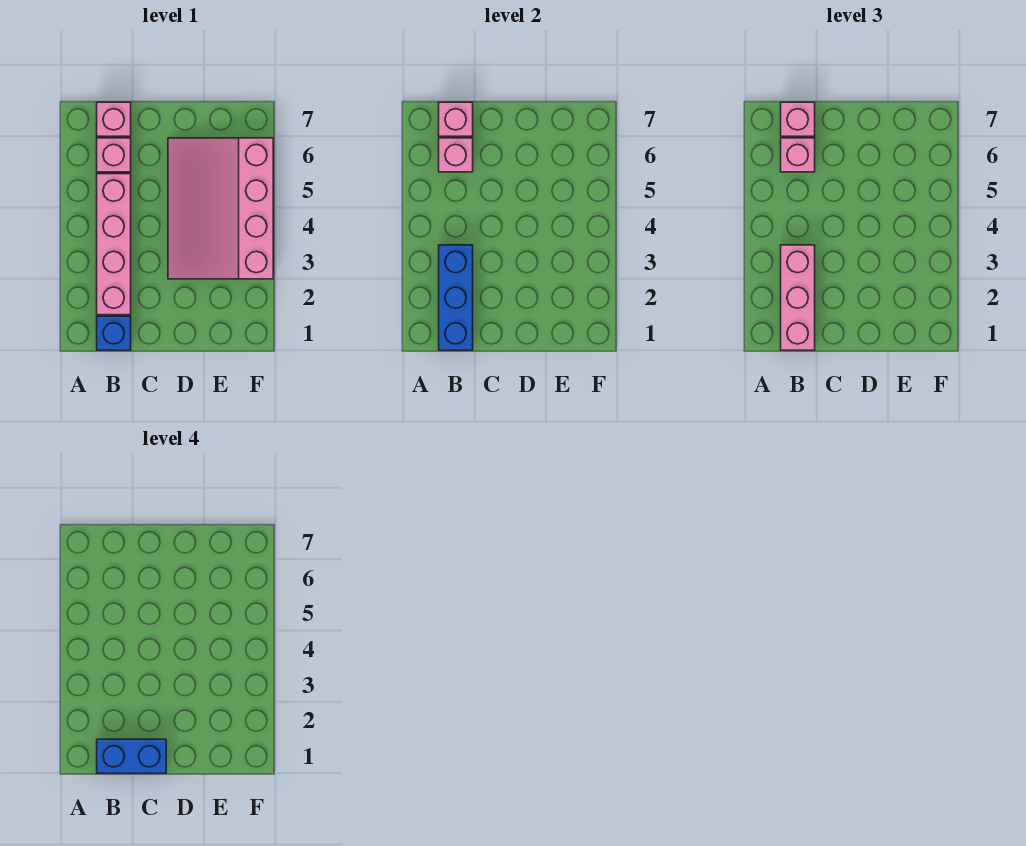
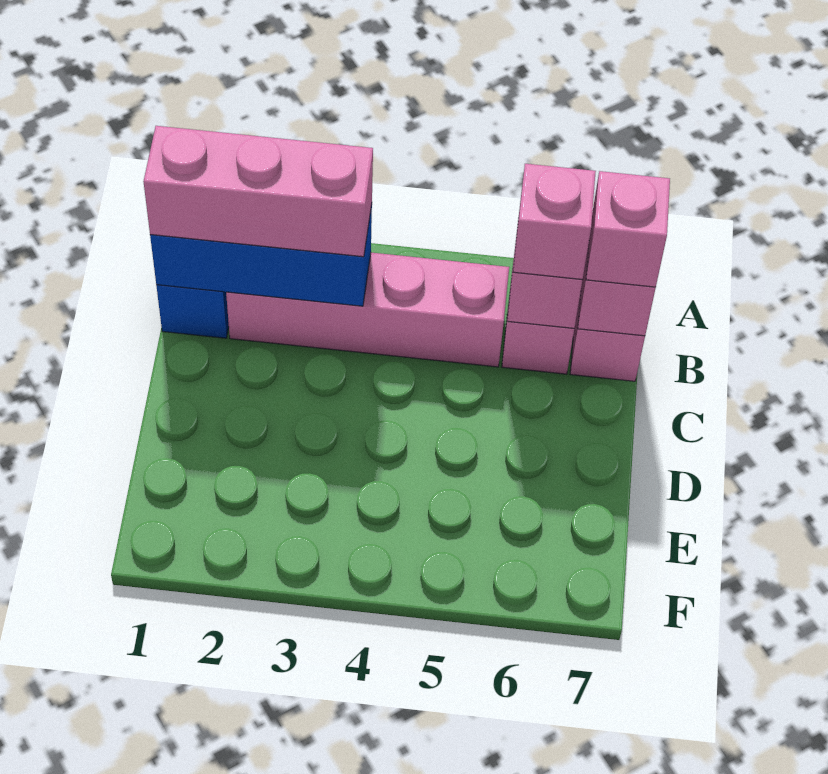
blue brick B1:C1 level 4 -> none
pink slope D3:F6 level 1 top F -> none

